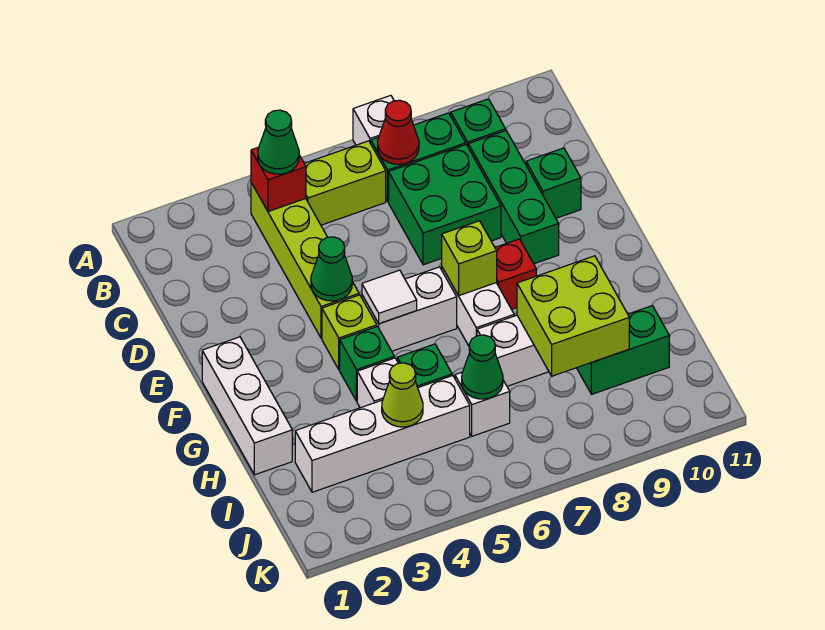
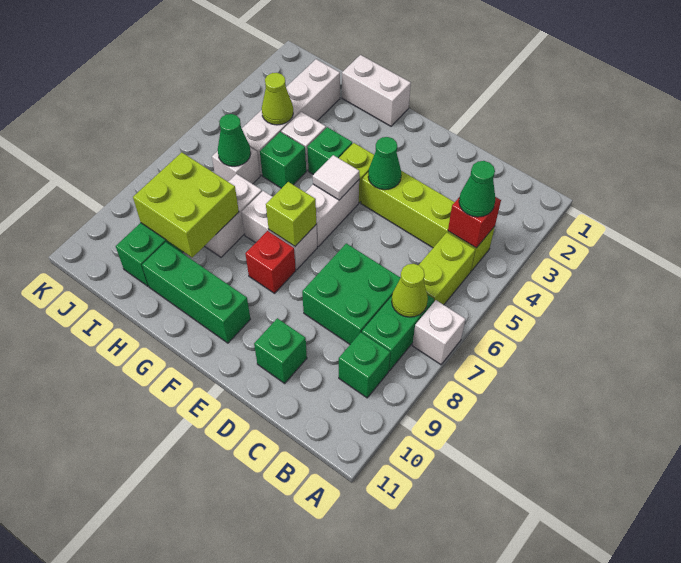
red cone B7 level 2 -> lime cone B7 level 2
green brick C9:E9 level 1 -> green brick F10:H10 level 1
white brick F1:H1 level 1 -> white brick G1:H1 level 1

